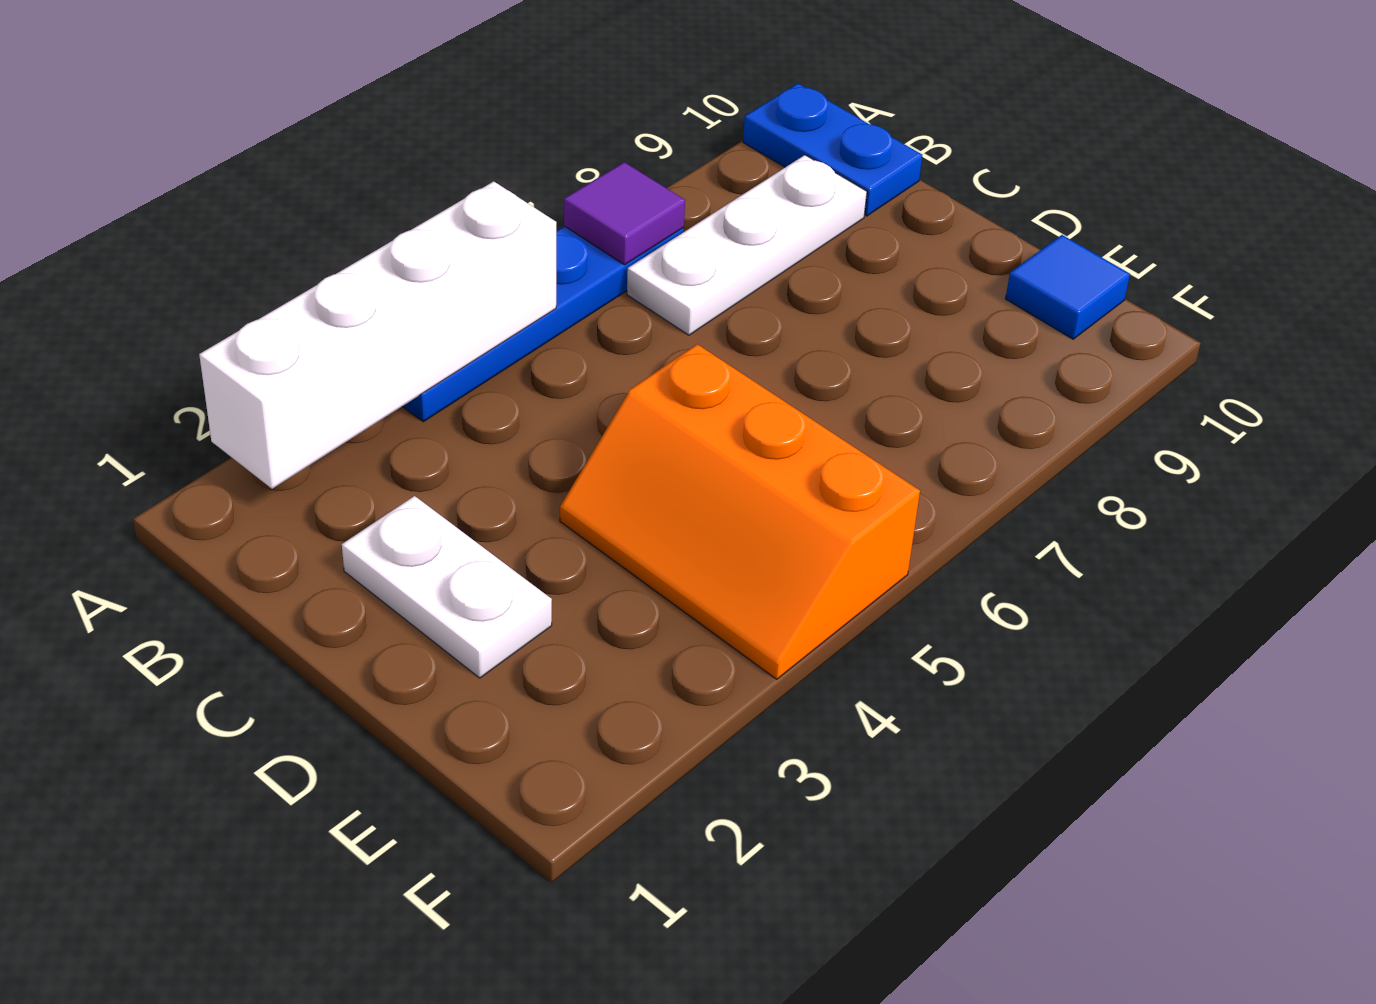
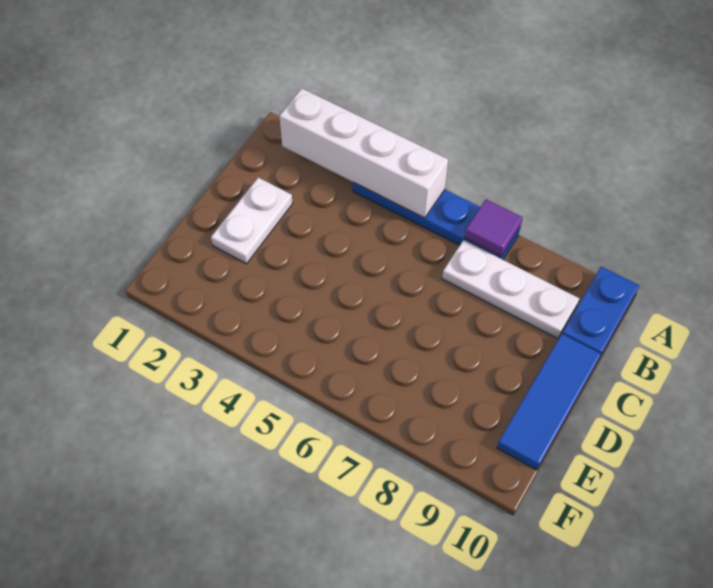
orange slope D4:F5 level 1 top 5 -> none
blue tile E10 level 1 -> blue tile C10:E10 level 1

